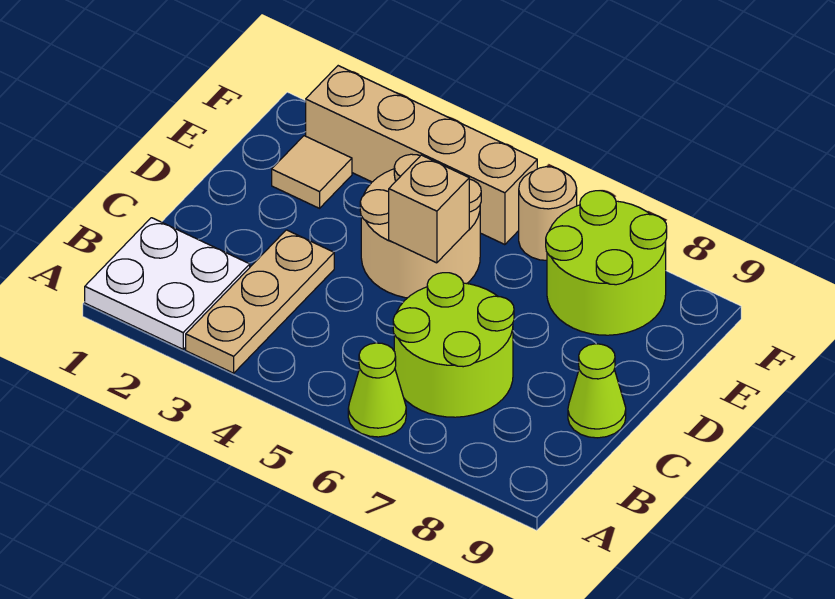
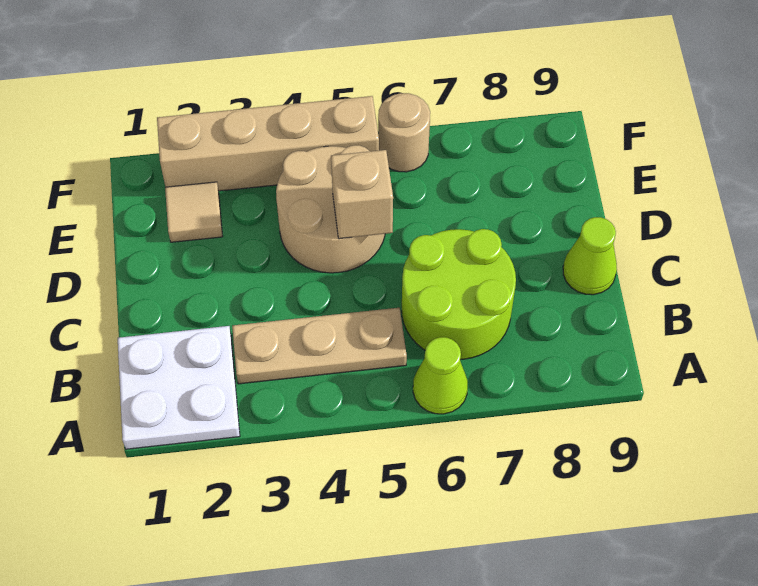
tan plate A3:C3 level 1 -> tan plate B3:B5 level 1
lime round brick E7:F8 level 1 -> none

